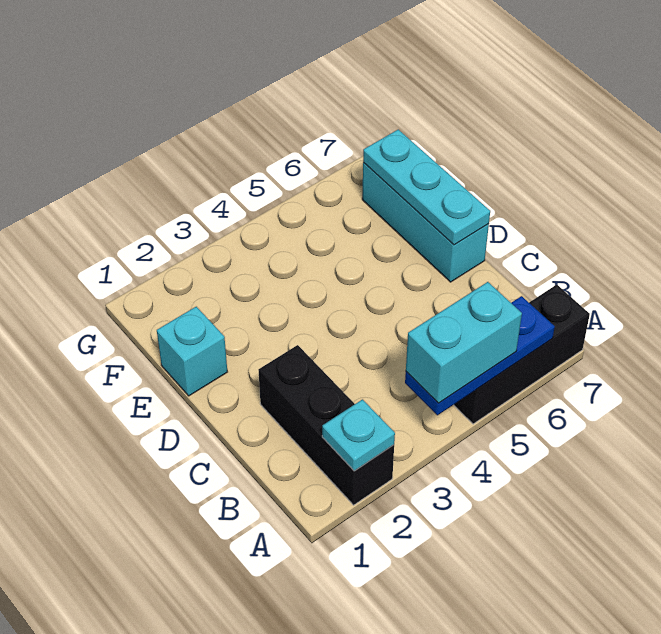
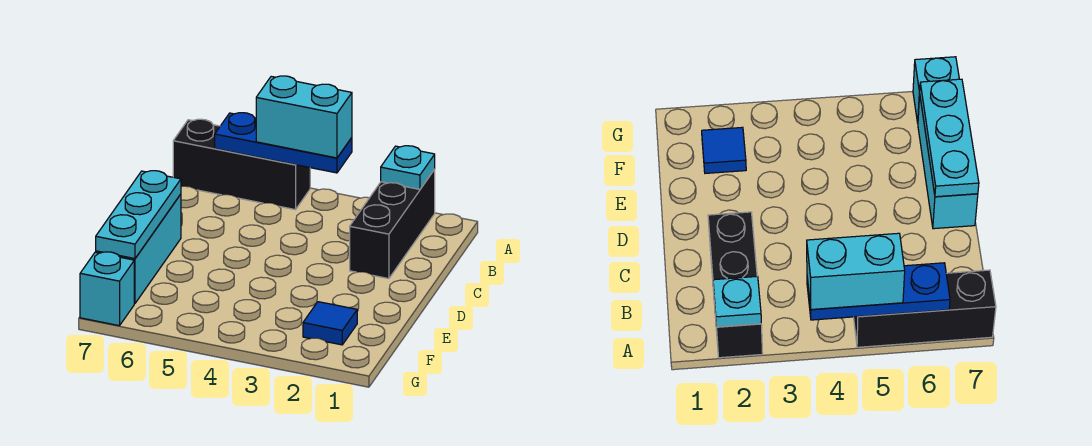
cyan brick E1 level 1 -> cyan brick G7 level 1
none -> blue tile F2 level 1

